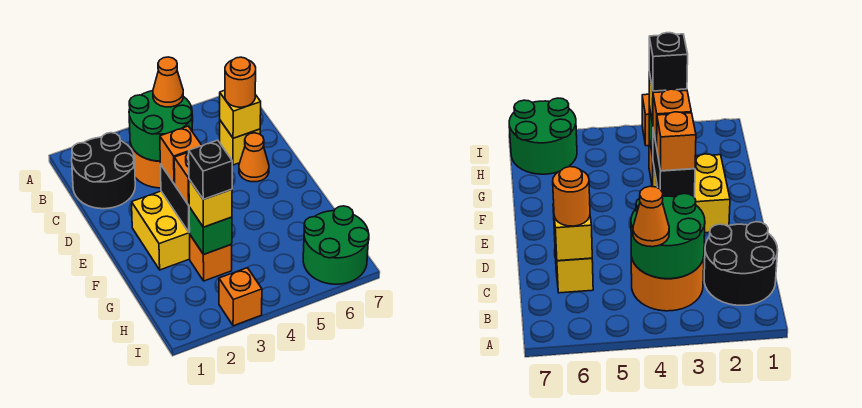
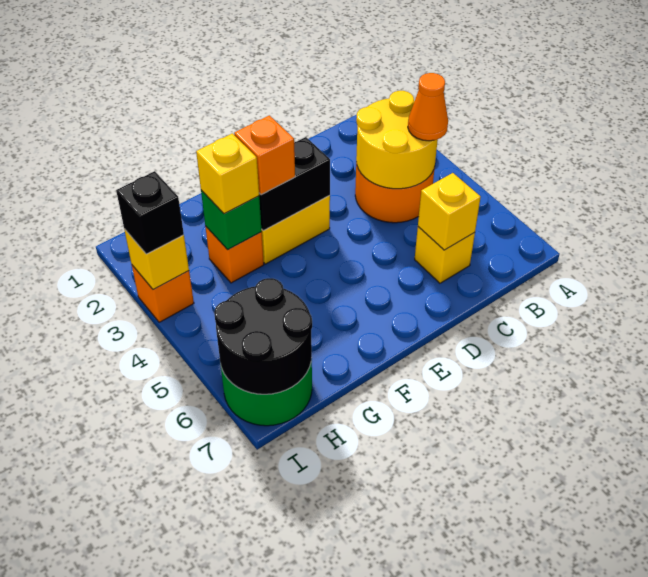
black round brick B1:C2 level 1 -> black round brick H6:I7 level 2
green round brick B3:C4 level 2 -> yellow round brick B3:C4 level 2
orange round brick C6 level 3 -> none
orange cone D6 level 1 -> none
orange brick E3 level 3 -> none
black brick G3 level 4 -> black brick I3 level 3
none -> yellow brick I3 level 2

